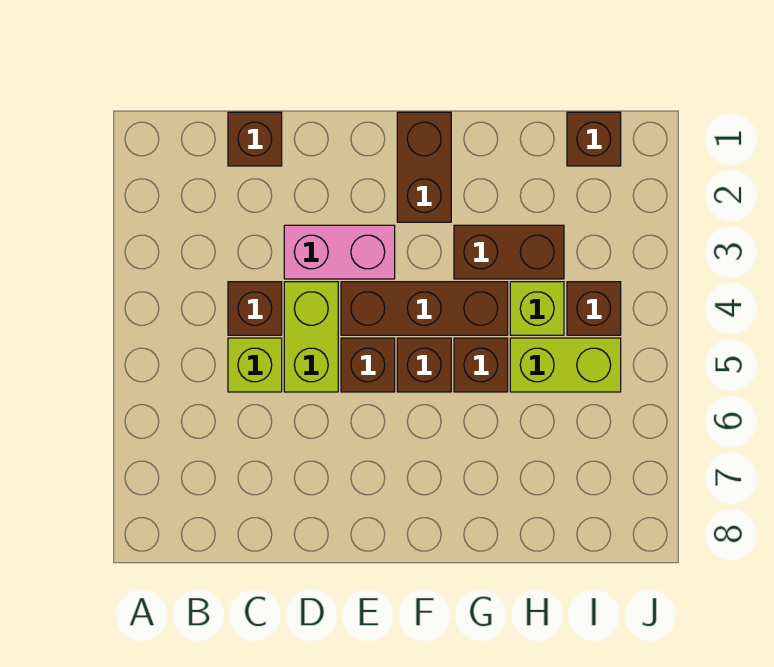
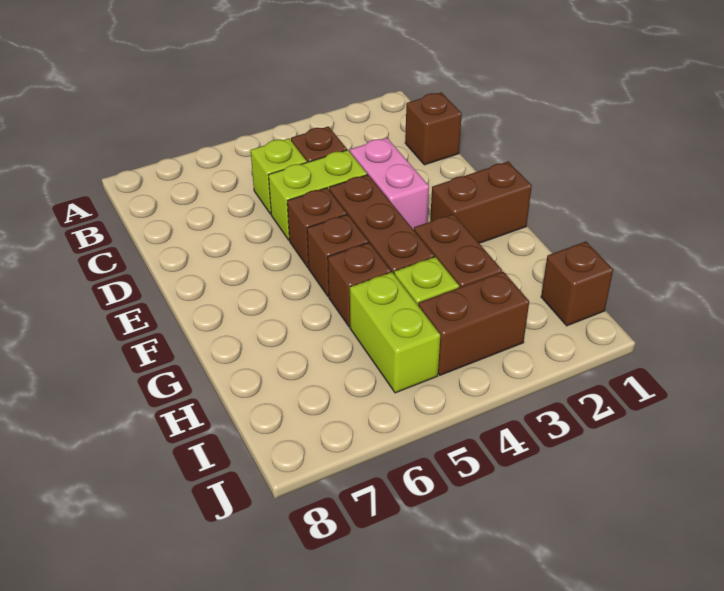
brown brick I4 level 1 -> brown brick I3:I4 level 1

